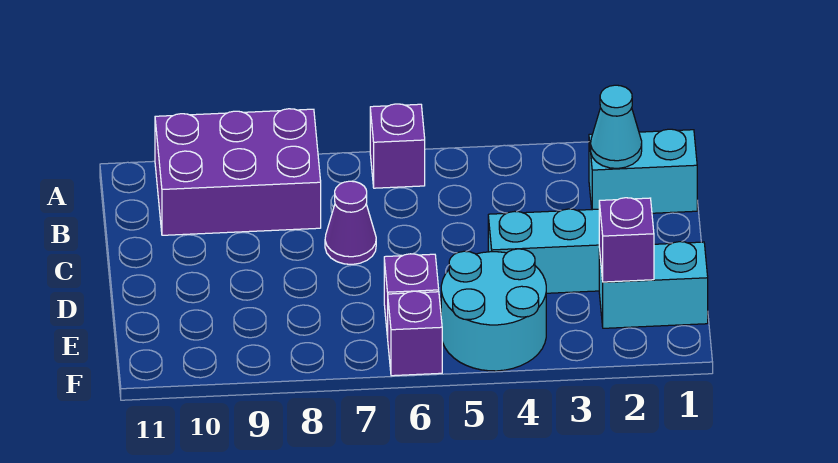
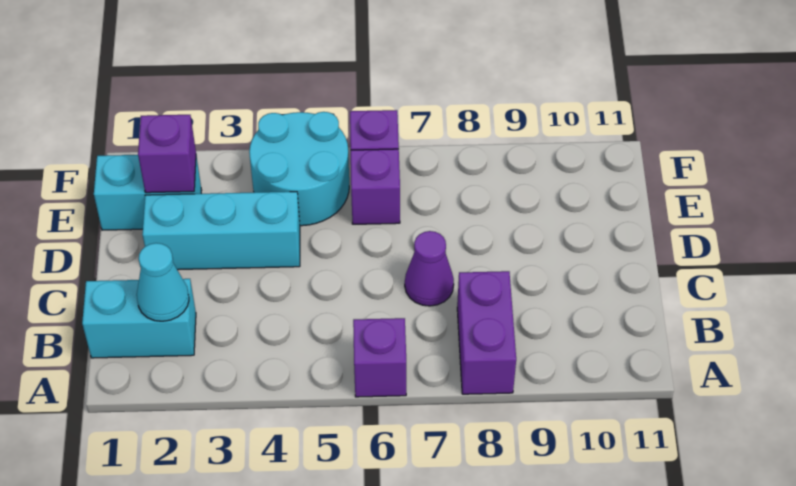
purple brick A8:B10 level 1 -> purple brick A8:B8 level 1

